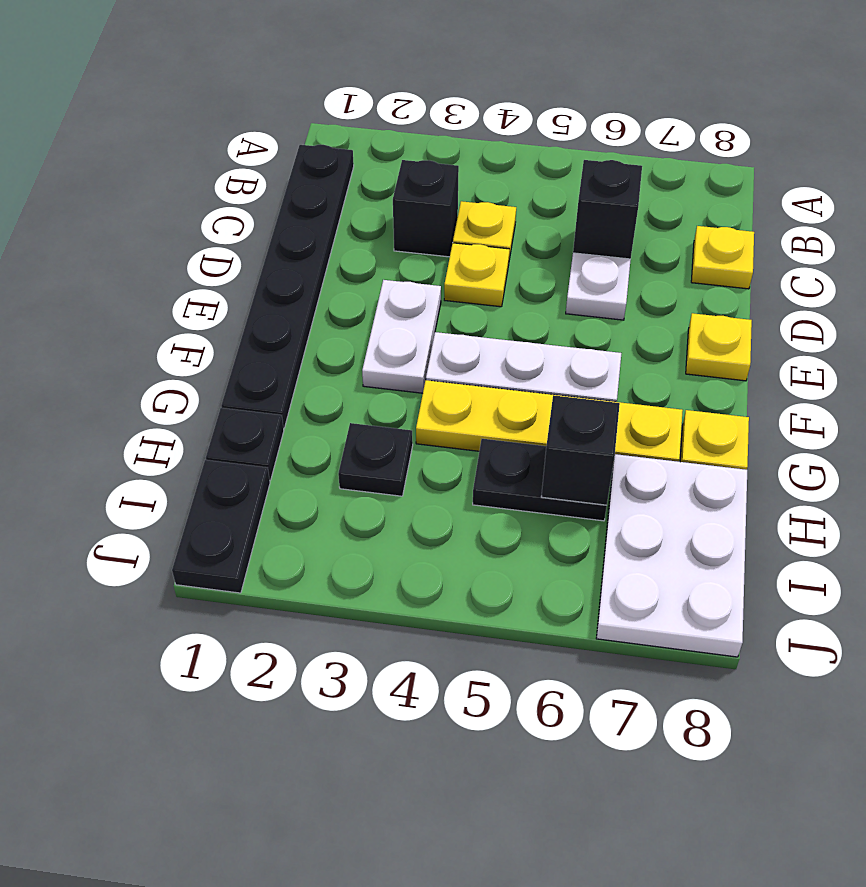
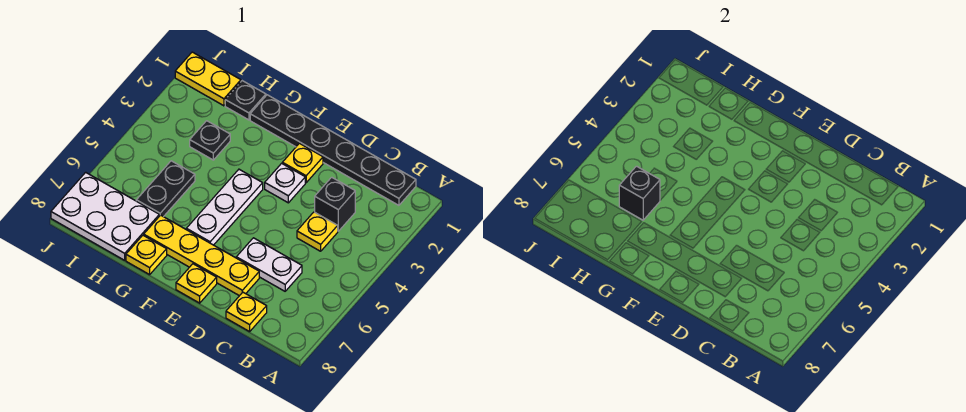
black brick C6 level 2 -> none
yellow plate D4 level 1 -> yellow plate E2 level 1
white plate E3:F3 level 1 -> white plate E3 level 1
yellow plate G4:G7 level 1 -> yellow plate D7:G7 level 1
black plate I1:J1 level 1 -> yellow plate I1:J1 level 1

